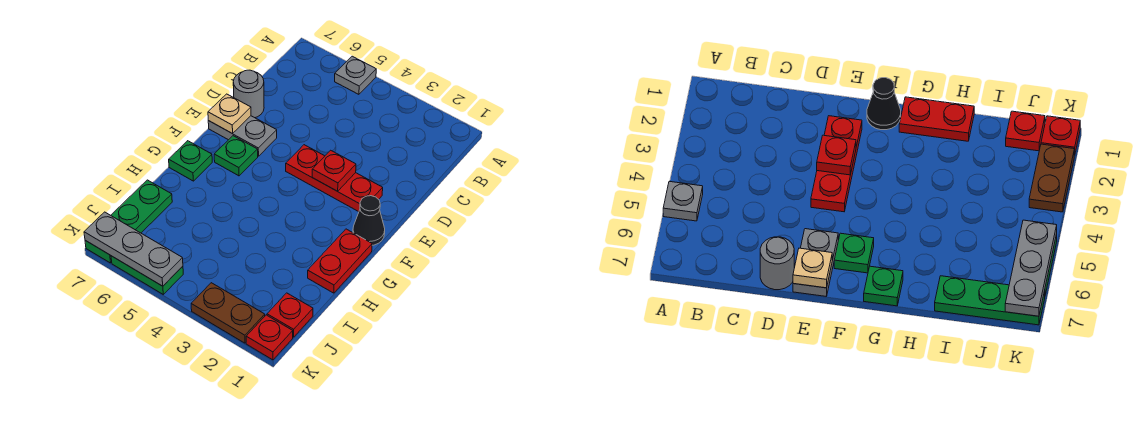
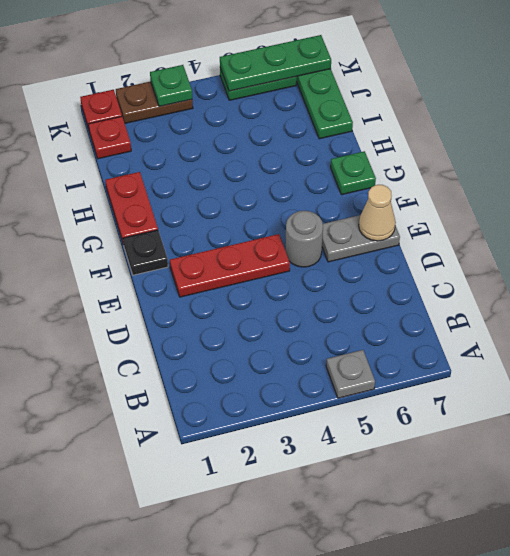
grey round brick D7 level 1 -> grey round brick E5 level 1
red plate E3 level 2 -> none
tan plate E7 level 2 -> tan cone E7 level 2
black cone F1 level 1 -> black plate F1 level 1
green plate F6 level 1 -> green plate K3 level 2
grey plate K5:K7 level 2 -> green plate K5:K7 level 2

